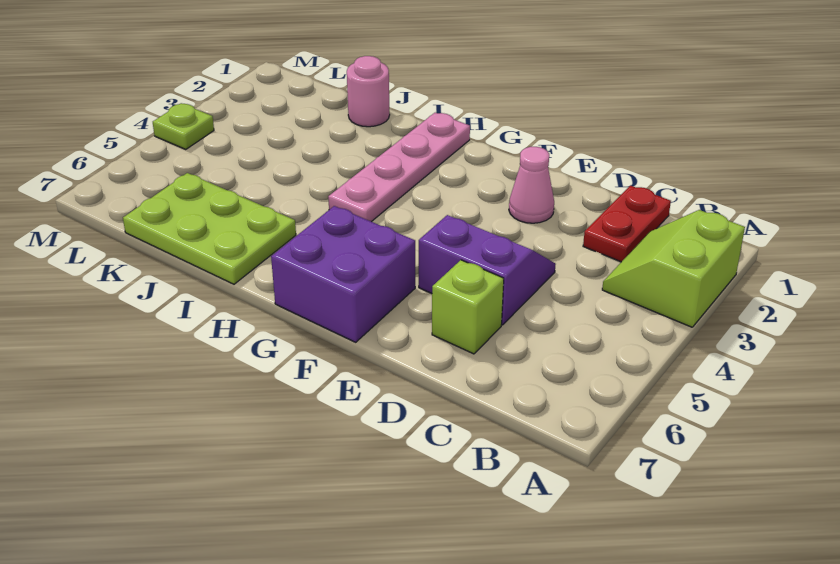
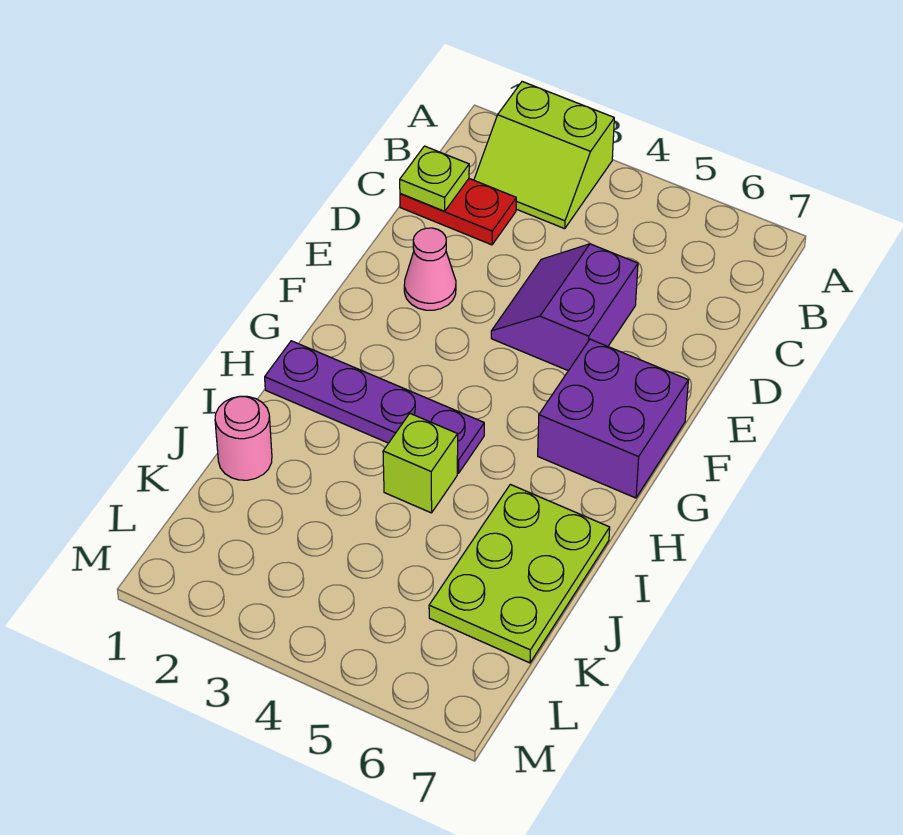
lime brick D6 level 1 -> lime brick I4 level 1
pink plate H1:H4 level 1 -> purple plate H1:H4 level 1
lime plate M4 level 1 -> lime plate C1 level 2

